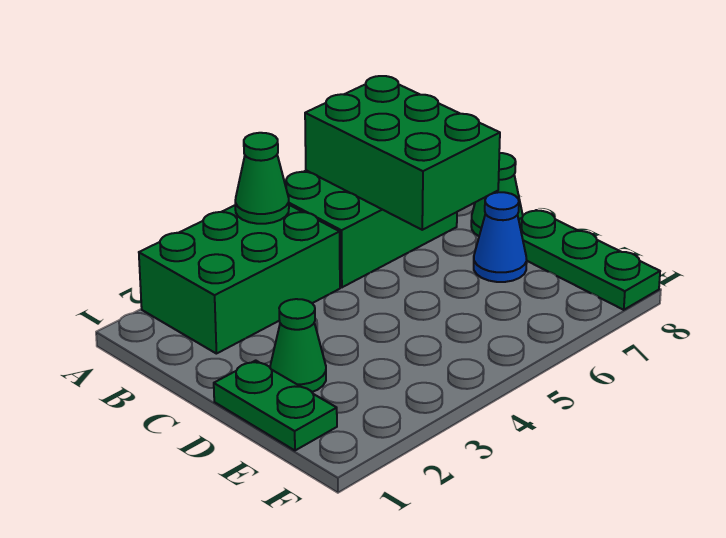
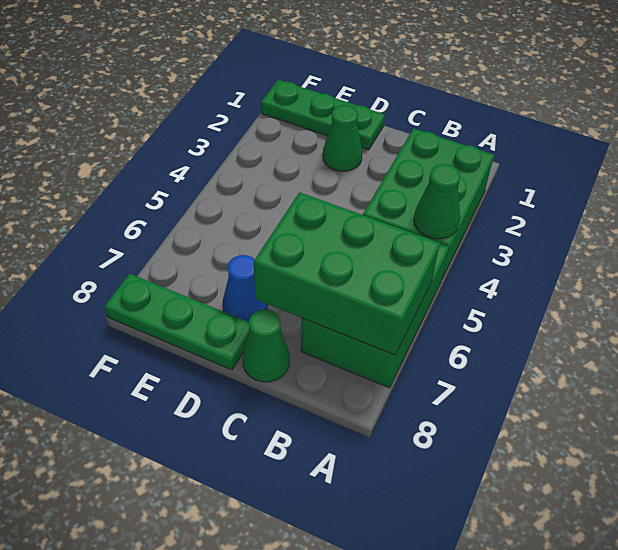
green plate D1:E1 level 1 -> green plate D1:F1 level 1

